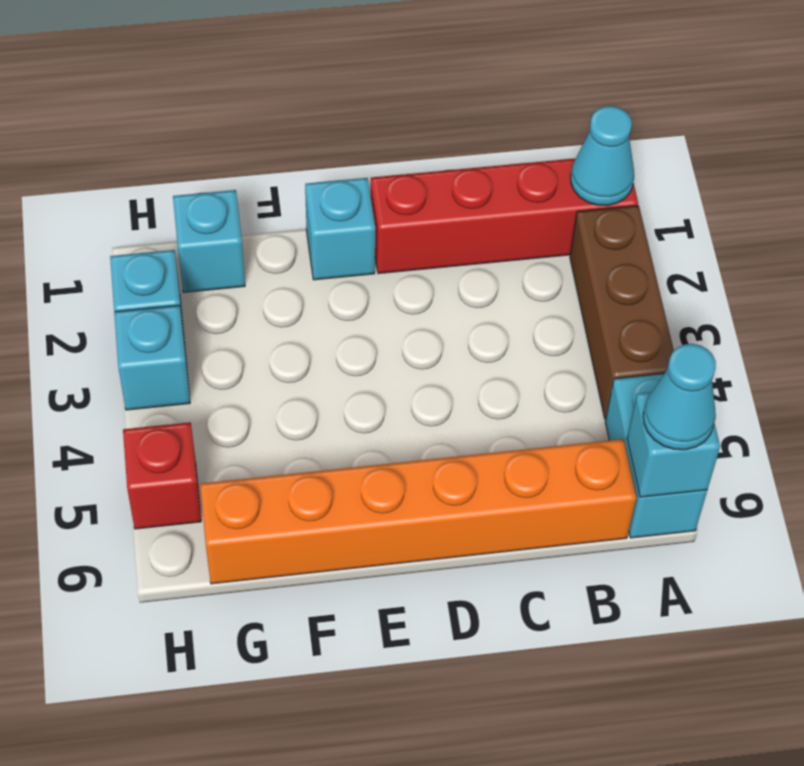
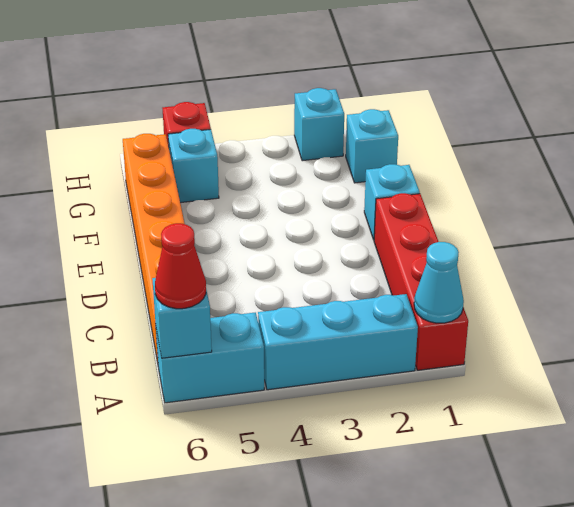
brown brick A2:A4 level 1 -> cyan brick A2:A4 level 1
cyan cone A6 level 3 -> red cone A6 level 3
cyan brick H3 level 1 -> cyan brick G5 level 1

